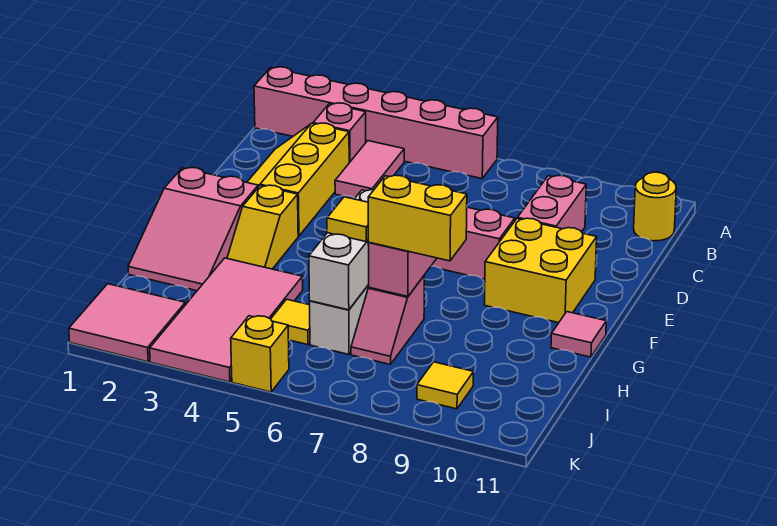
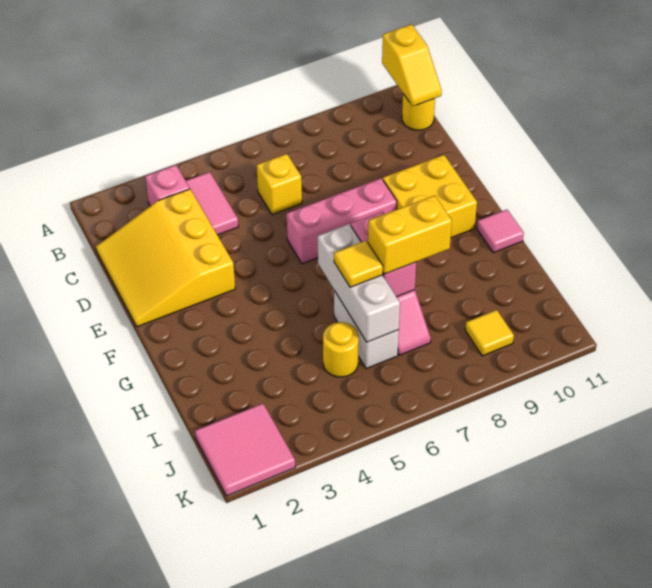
pink brick A1:A6 level 1 -> none
yellow slope C2:E3 level 1 top 3 -> yellow slope C1:E3 level 1 top 3
pink brick C9:D9 level 1 -> none
pink slope F1:H2 level 1 top F -> none
yellow slope F3:G3 level 1 top F -> yellow slope A11:B11 level 2 top A
pink tile H3:K4 level 1 -> none
yellow tile I5 level 1 -> yellow round brick I5 level 1
yellow brick K5 level 1 -> yellow brick C6 level 1

